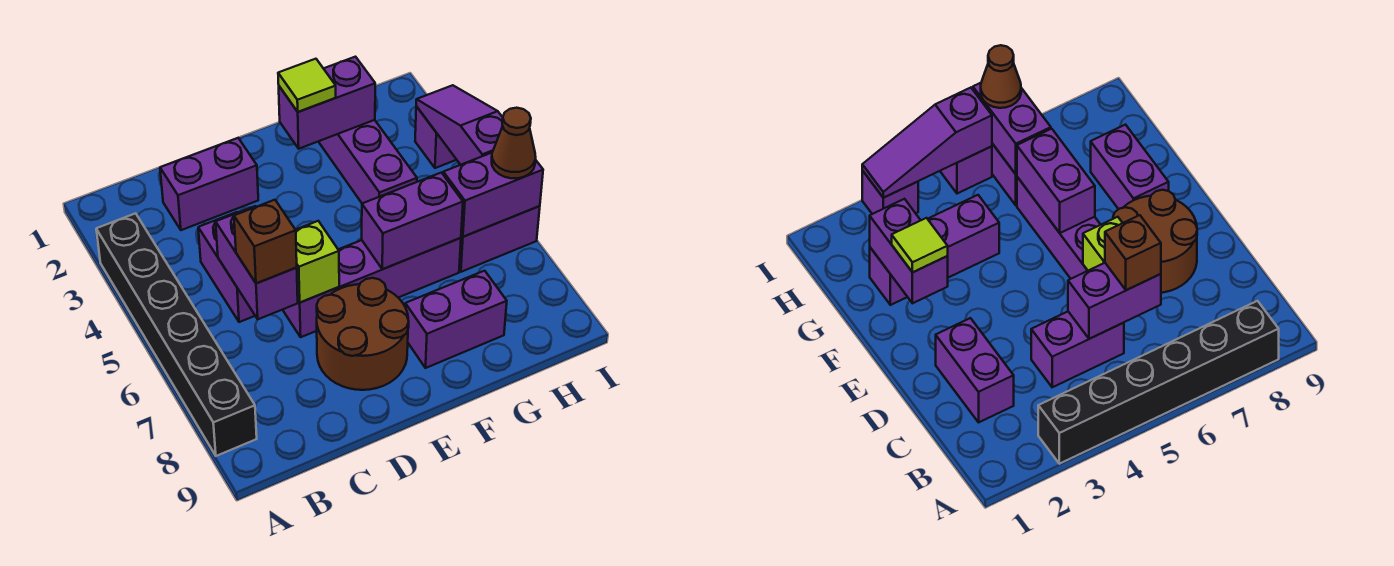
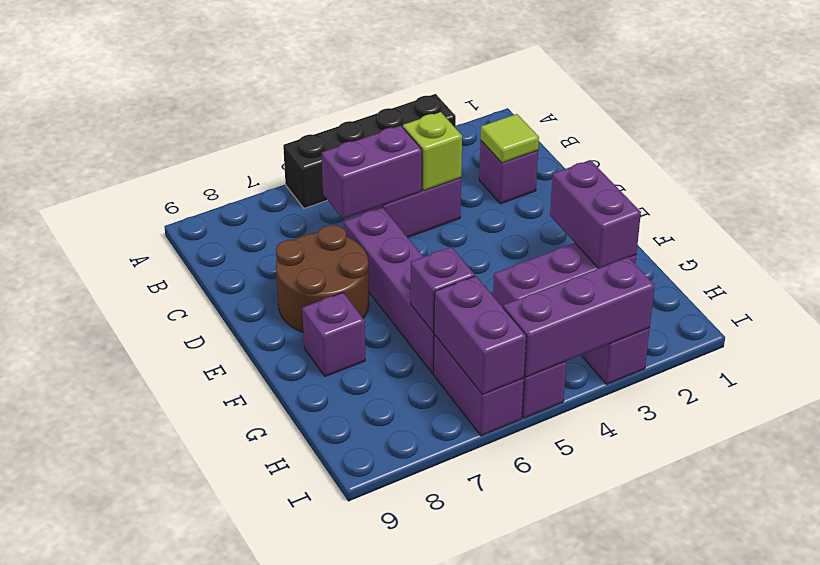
black brick A3:A8 level 1 -> black brick A3:A6 level 1
purple brick C2:D2 level 1 -> purple brick C2 level 1
brown brick C6 level 3 -> none
lime brick D6 level 2 -> lime brick C4 level 2
lime tile F2 level 3 -> lime tile C2 level 2
purple brick F6:G6 level 2 -> purple brick G6 level 2
purple brick F8:G8 level 1 -> purple brick F8 level 1
purple slope I3:I5 level 2 top 5 -> purple brick I3:I5 level 2
brown cone I6 level 3 -> none

